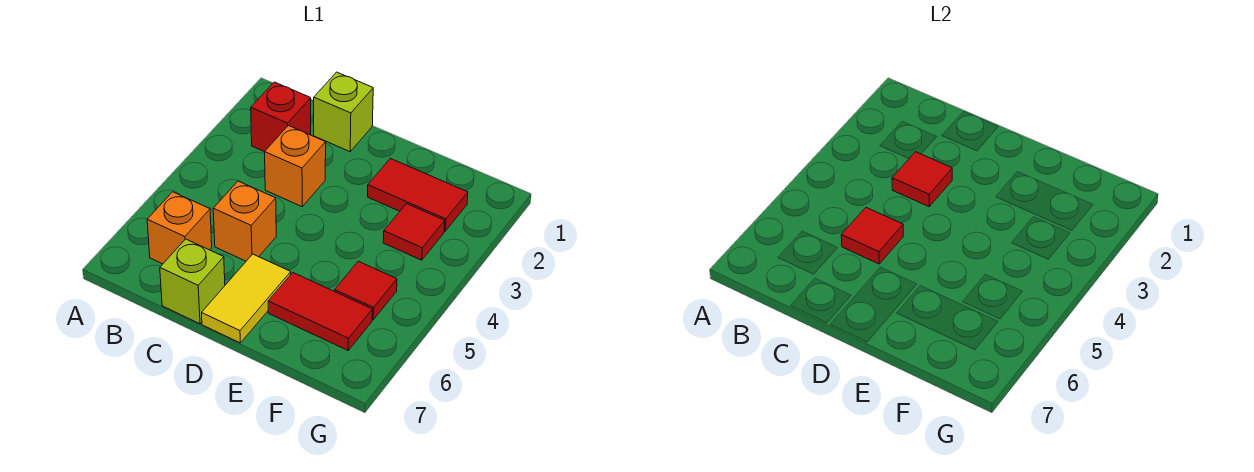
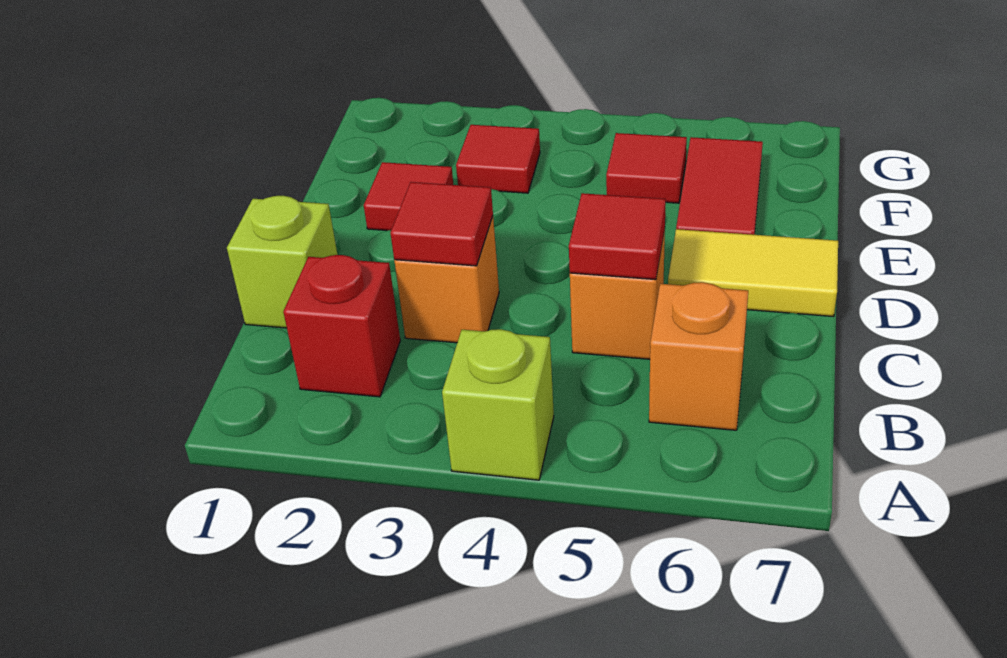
lime brick C7 level 1 -> lime brick A4 level 1
red tile E2:F2 level 1 -> red tile E2 level 1

